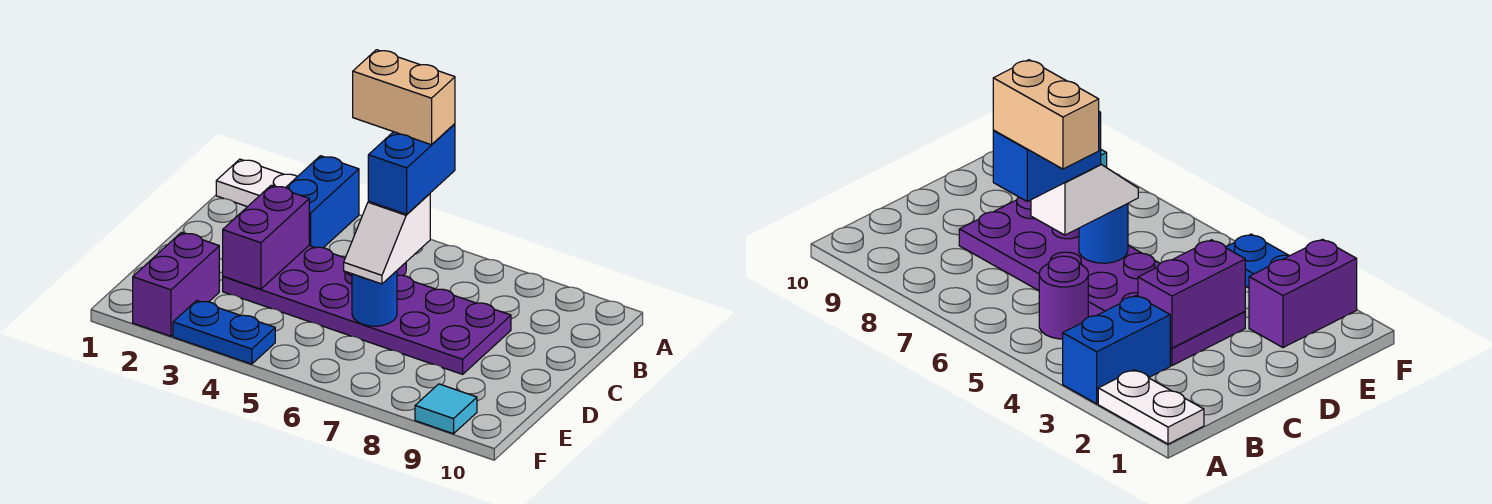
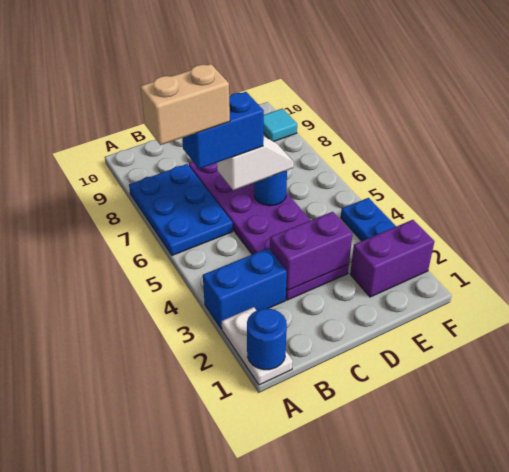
none -> blue round brick A1 level 2
none -> blue plate A6:B8 level 1
purple round brick B5 level 1 -> none
tan brick B5:B6 level 5 -> tan brick A6:B6 level 5

